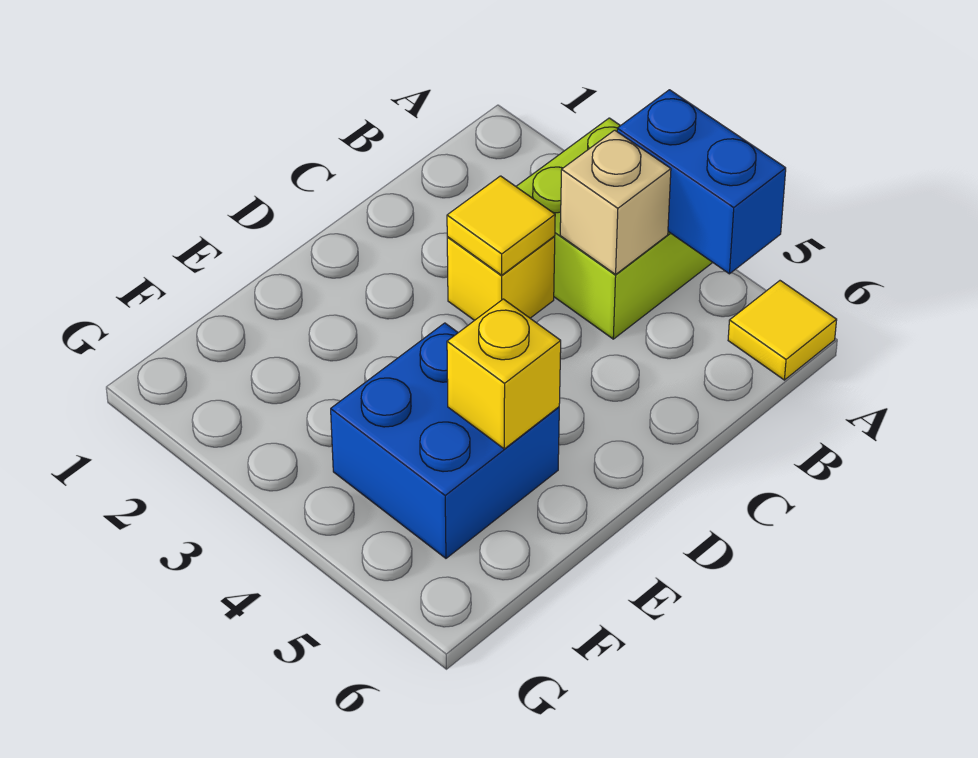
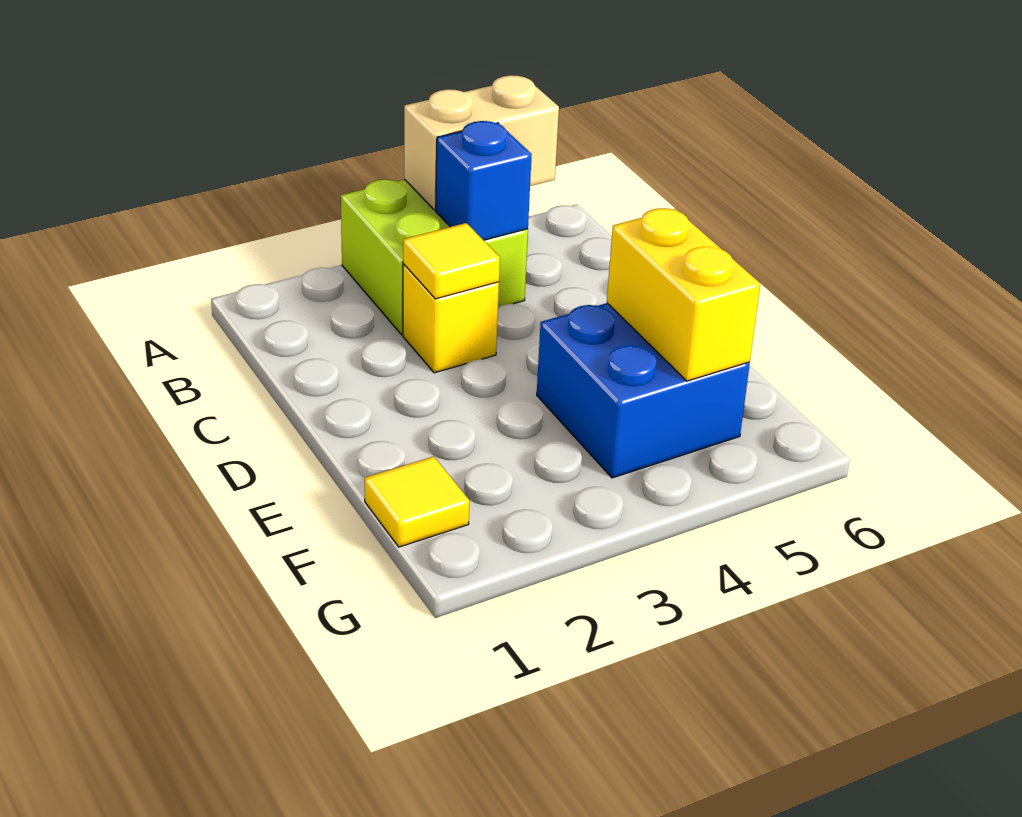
blue brick A4:A5 level 2 -> tan brick A4:A5 level 2
yellow tile A6 level 1 -> yellow tile F1 level 1
tan brick B4 level 2 -> blue brick B4 level 2
yellow brick E5 level 2 -> yellow brick E5:F5 level 2

